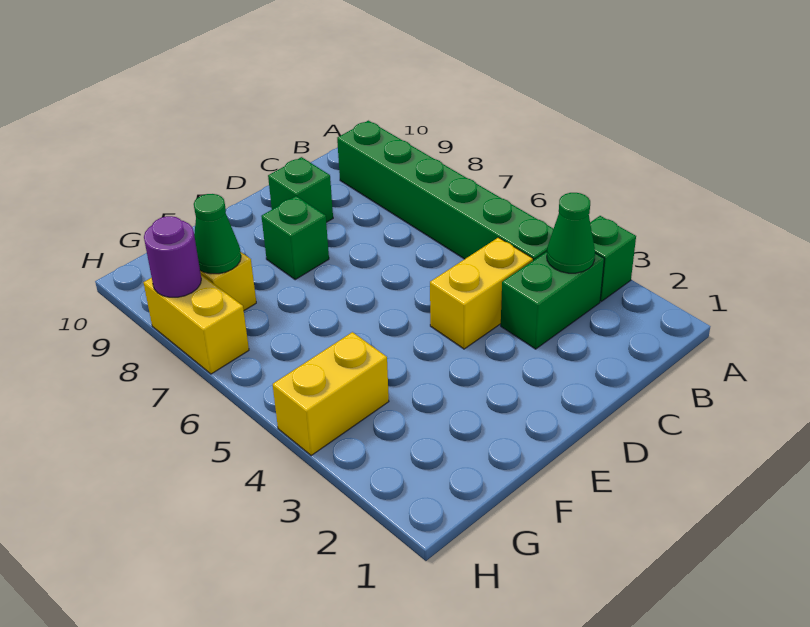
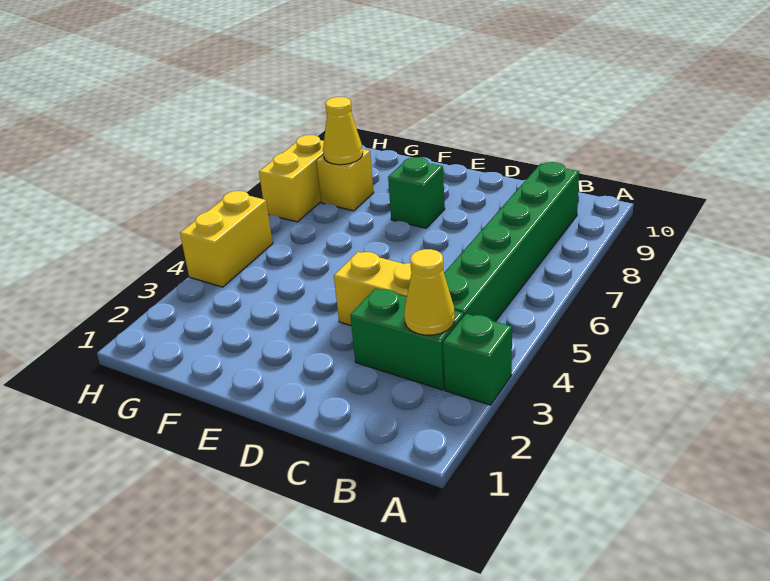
green cone B3 level 2 -> yellow cone B3 level 2
green brick D9 level 1 -> none
yellow brick G4:H4 level 1 -> yellow brick H4:H5 level 1
green cone G8 level 2 -> yellow cone G8 level 2
purple round brick H8 level 2 -> none

